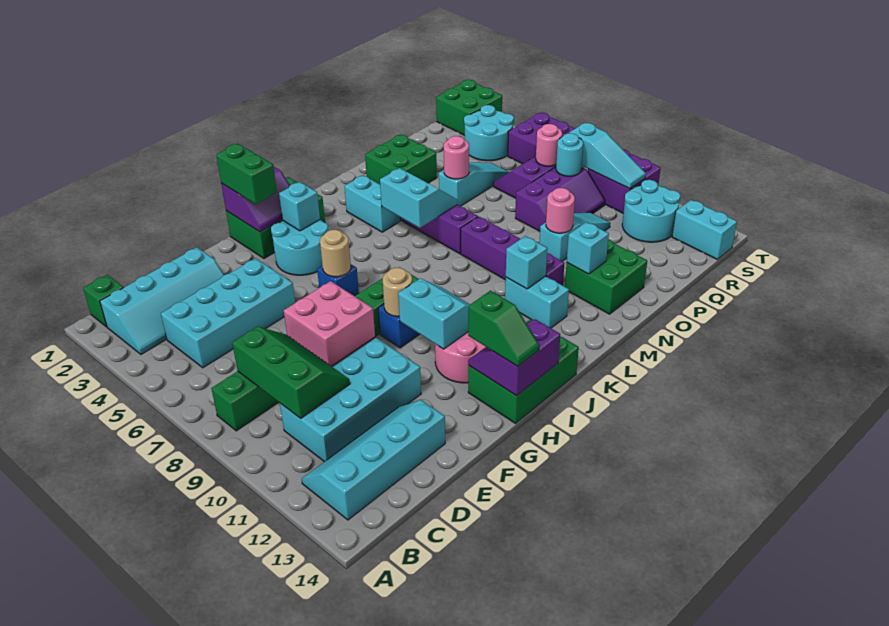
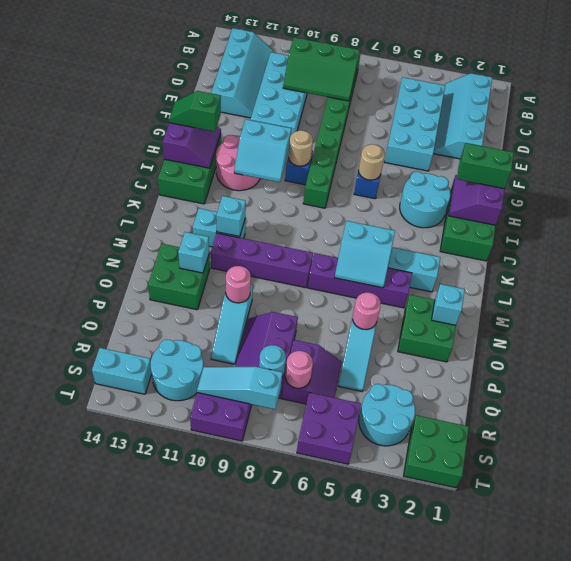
green brick B1 level 1 -> none
pink brick E8:F9 level 2 -> none
cyan brick I3 level 2 -> cyan brick N2 level 2

